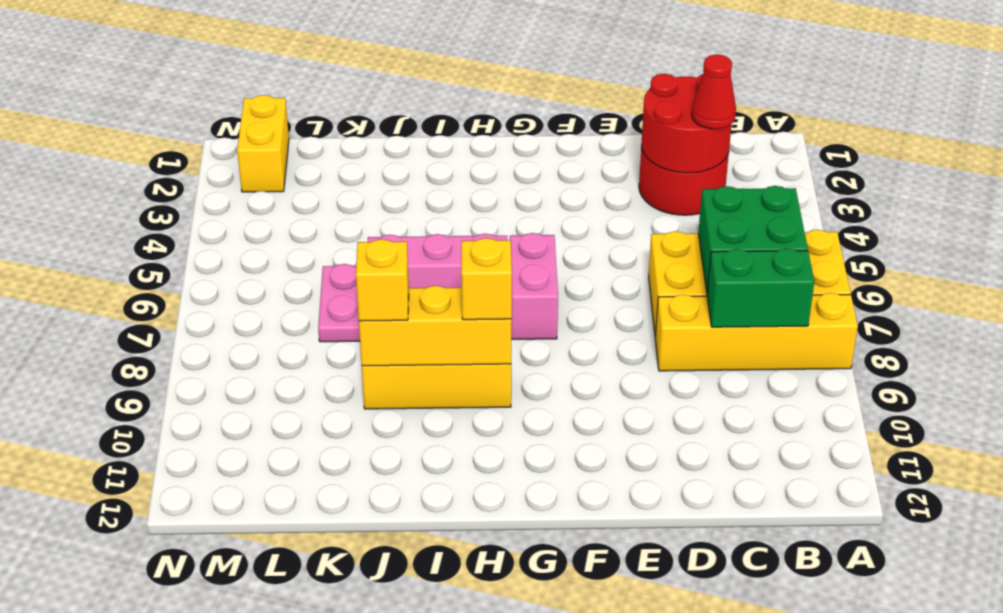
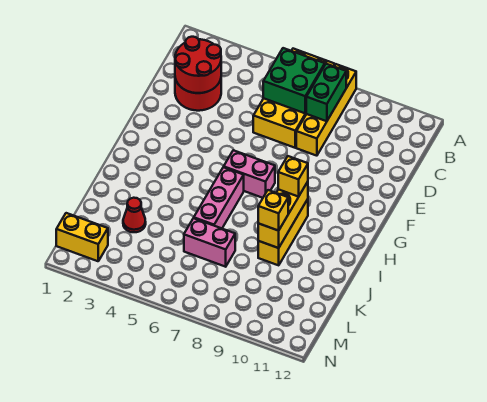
red cone C3 level 3 -> red cone K3 level 1
pink plate K6:K7 level 1 -> pink brick K6:K7 level 1

